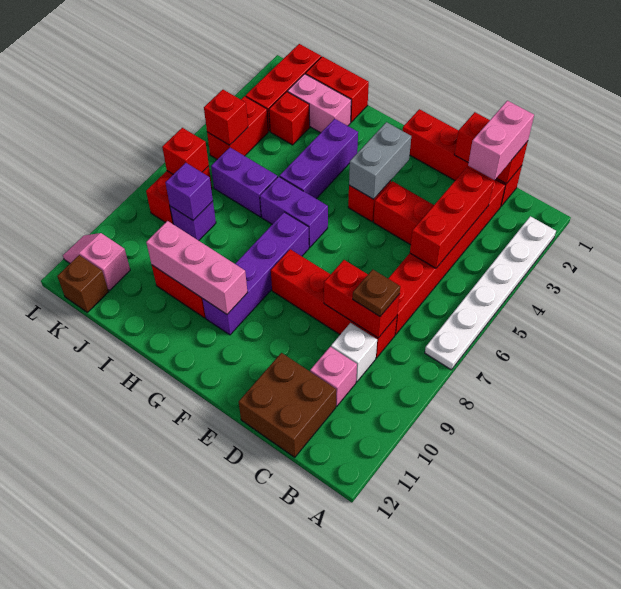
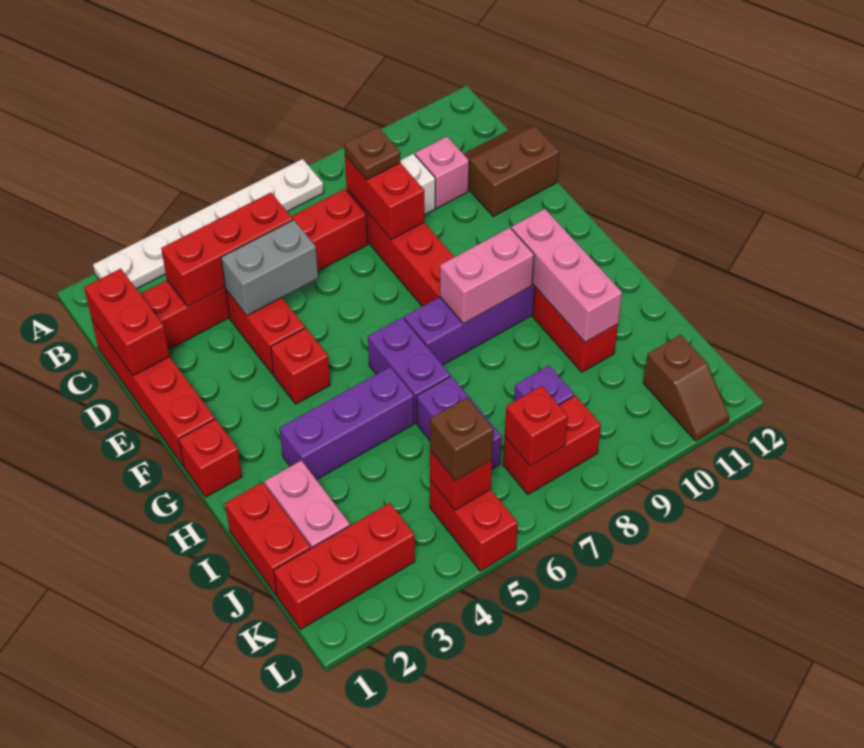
pink brick C1:C2 level 3 -> pink brick G8:G9 level 2
brown brick C11:D12 level 1 -> brown slope C11:D12 level 1 top D
grey brick F3:F4 level 2 -> grey brick D4:D5 level 2
red brick J3 level 1 -> red brick G1 level 1
purple brick J8 level 2 -> none
red brick K4:K5 level 1 -> red brick K5:L5 level 1
pink slope K11:L11 level 1 top K -> brown slope K11:L11 level 1 top K
brown brick K12 level 1 -> brown brick K5 level 3

